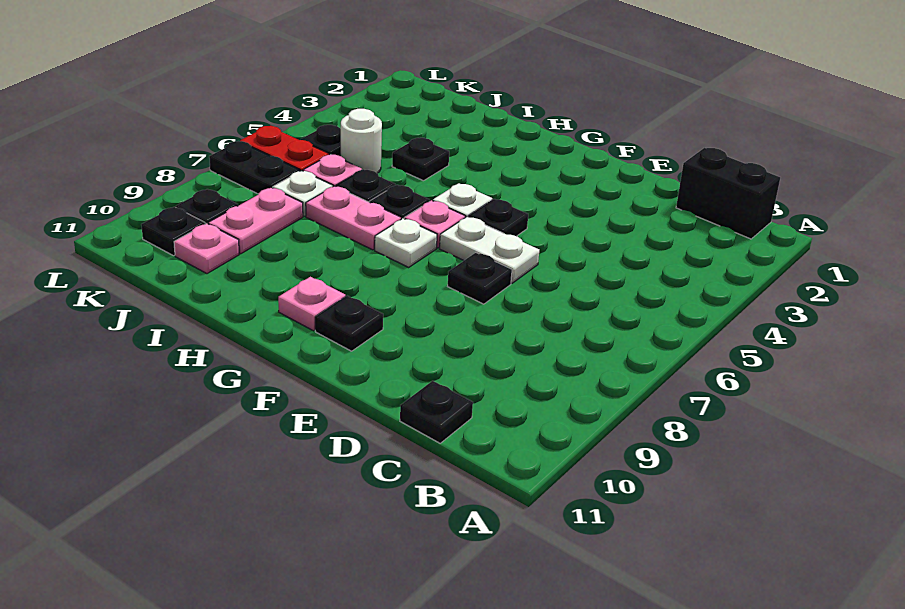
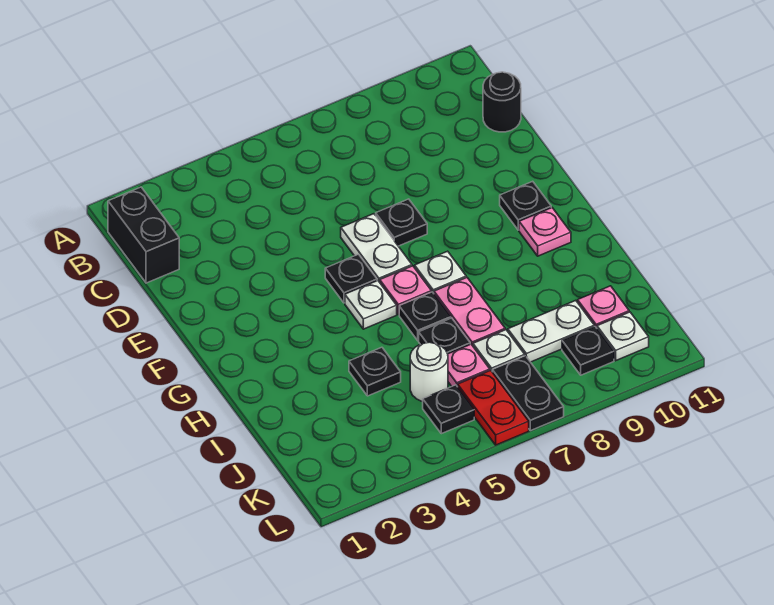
black plate C11 level 1 -> black round brick C11 level 1
pink plate J8:J9 level 1 -> white plate J8:J9 level 1
black plate K10 level 1 -> white plate K10 level 1

